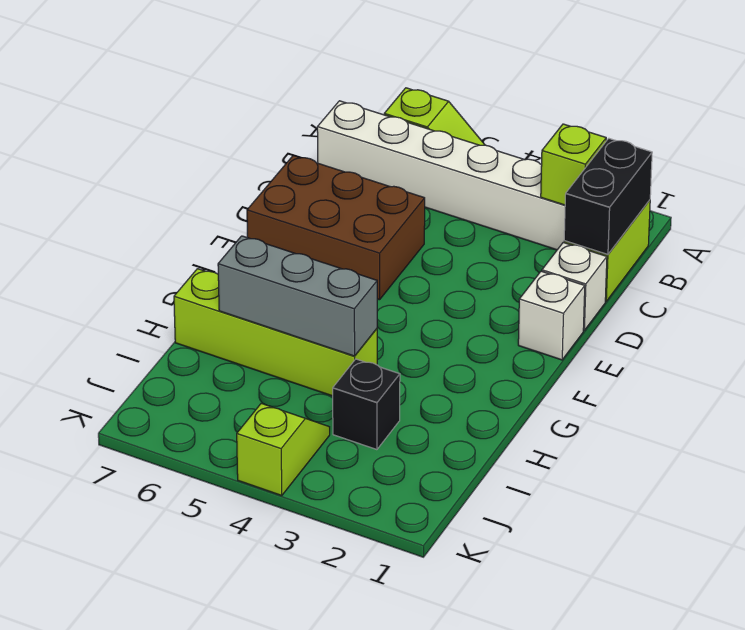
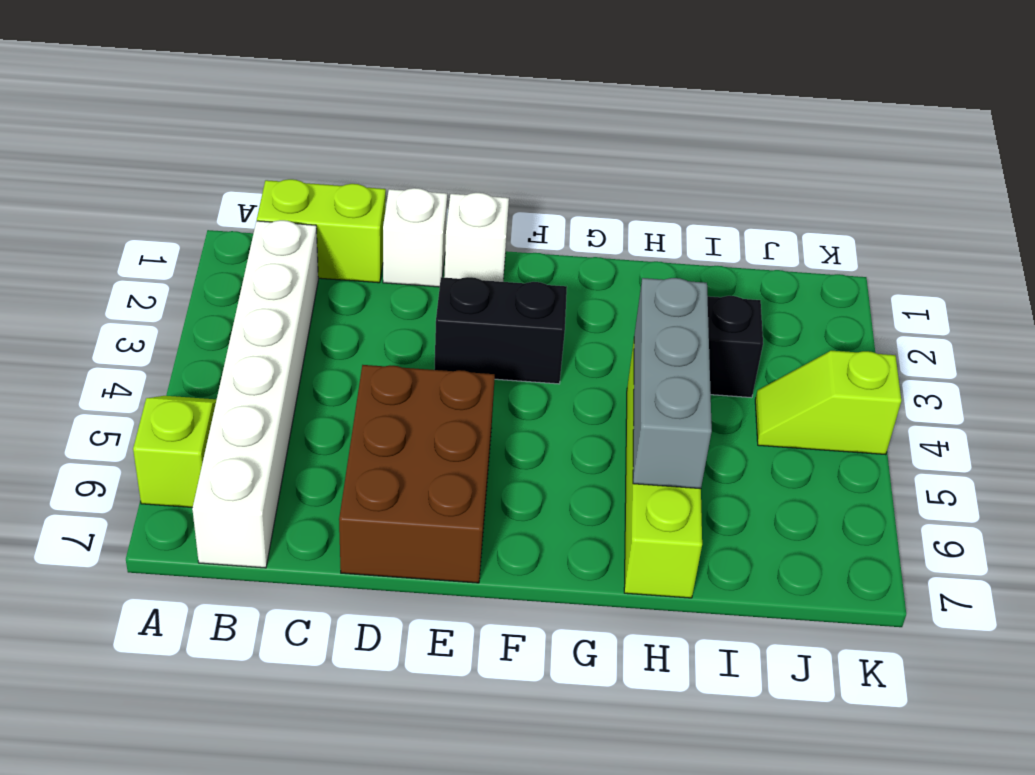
black brick B1:C1 level 2 -> black brick E3:F3 level 1
lime brick B2 level 2 -> none

